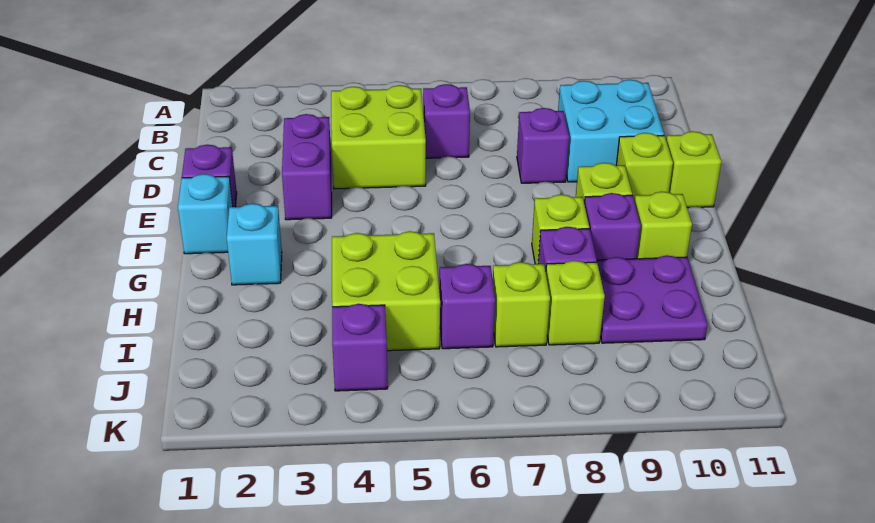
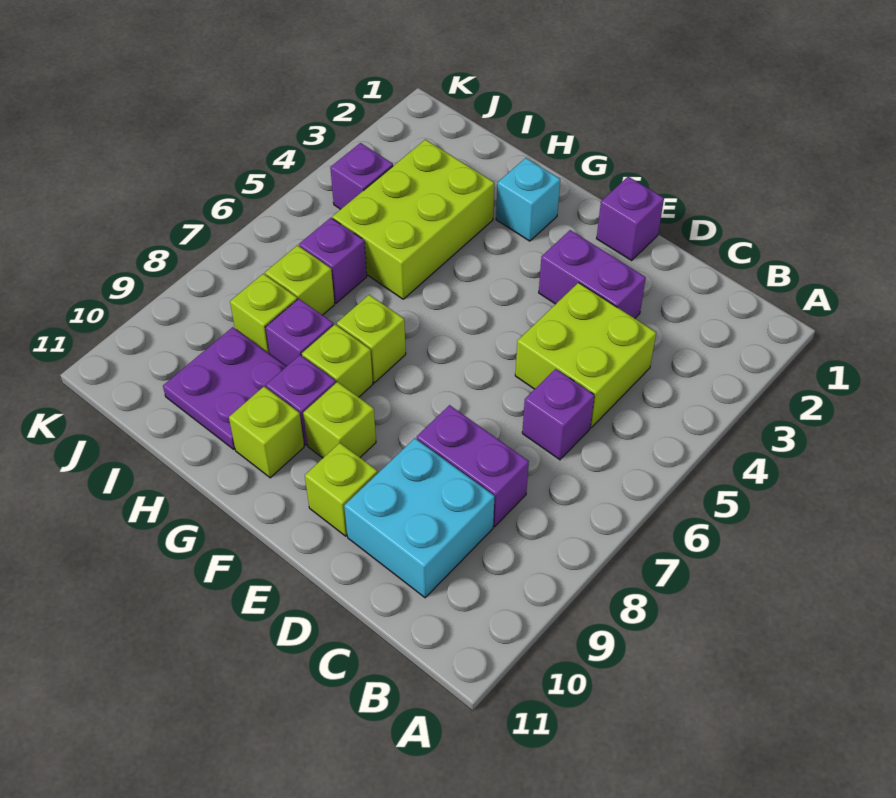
purple brick D8 level 1 -> purple brick C8:D8 level 1
lime brick E11 level 1 -> lime brick G7 level 1
cyan brick F1 level 1 -> none
lime brick H4:I5 level 1 -> lime brick H3:I5 level 1

